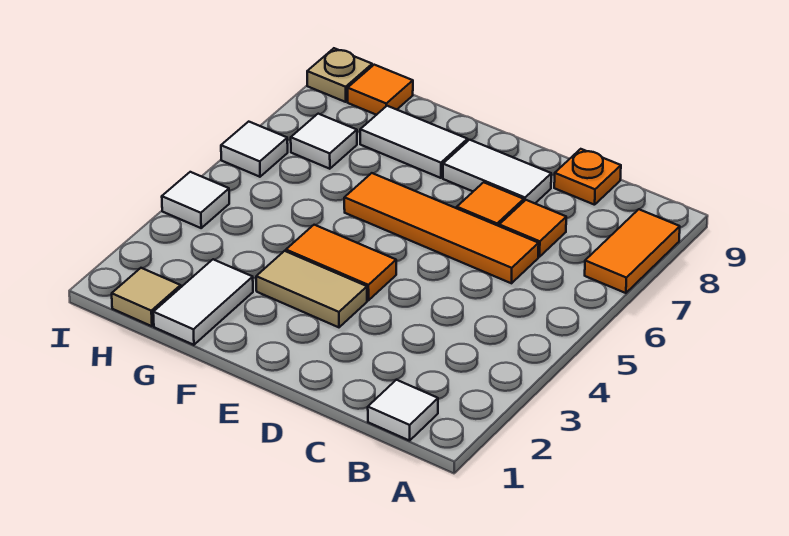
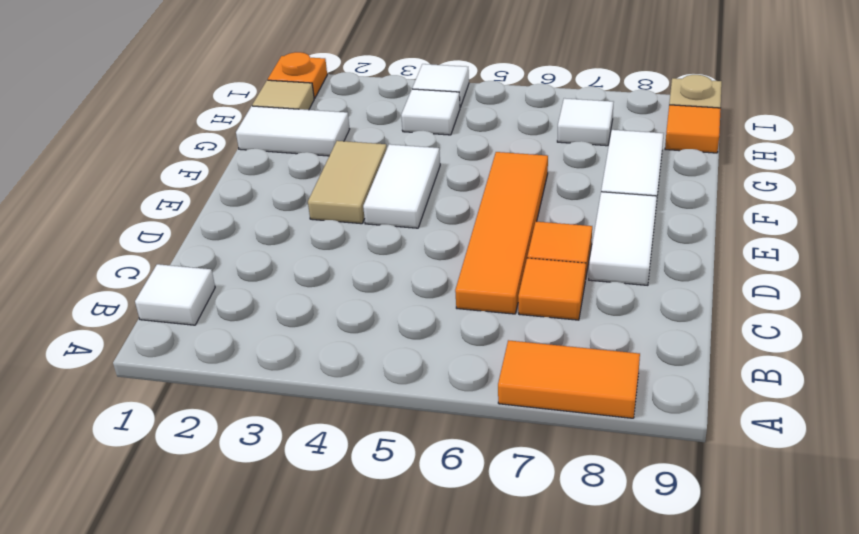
orange plate C9 level 1 -> orange plate I1 level 1
orange tile E4:F4 level 1 -> white tile E4:F4 level 1
white tile I6 level 1 -> white tile H4 level 1

